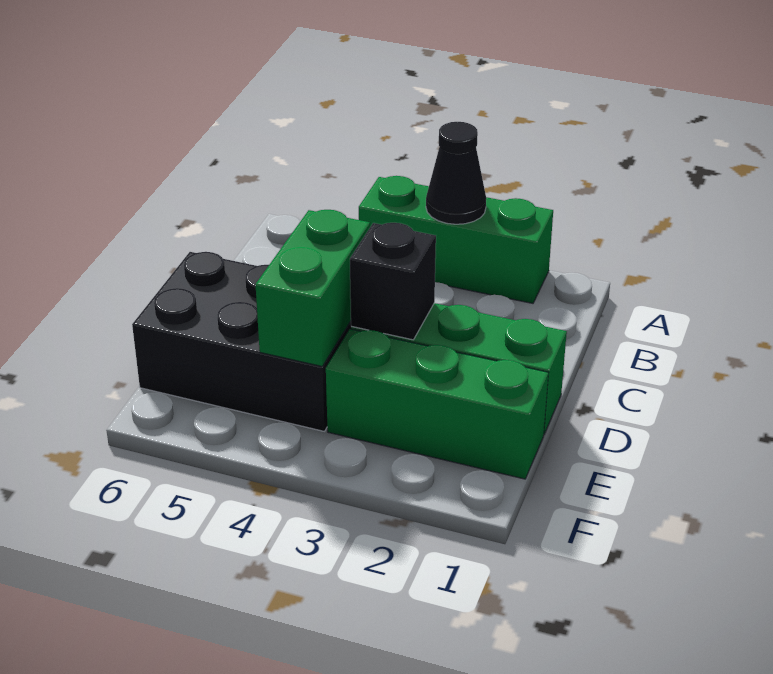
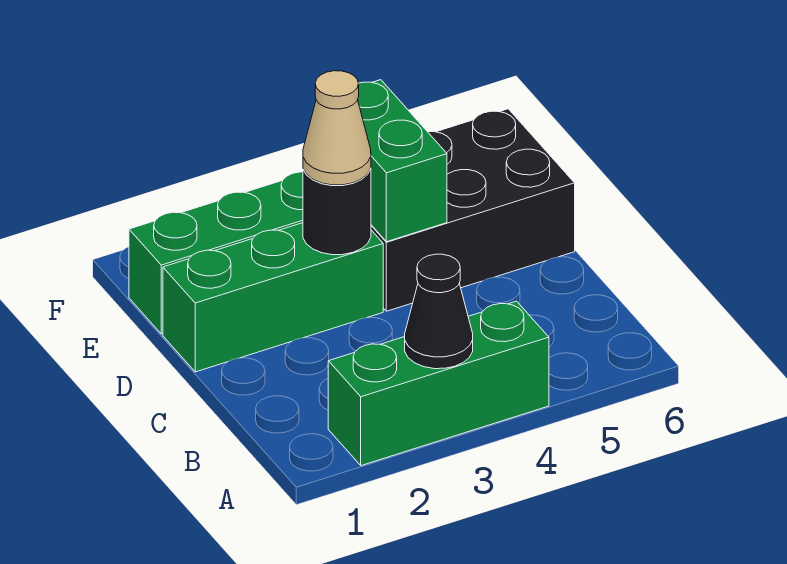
black brick D3 level 2 -> black round brick D3 level 2
none -> tan cone D3 level 3

